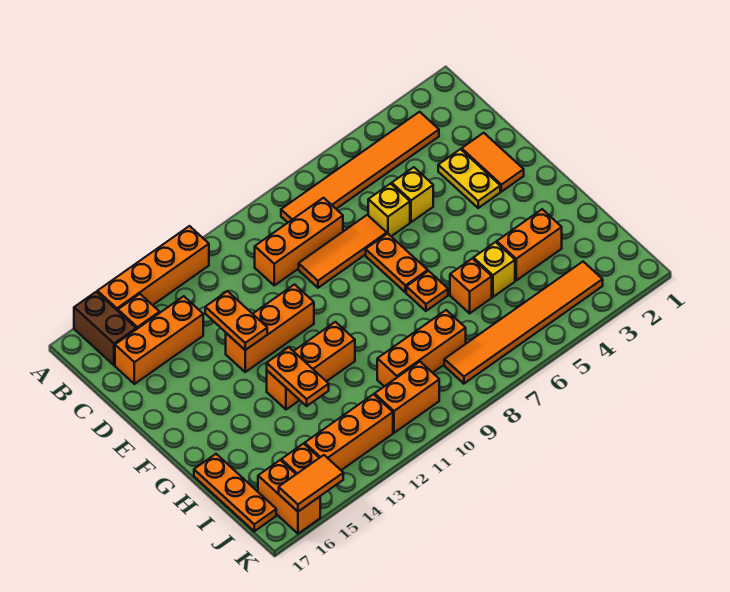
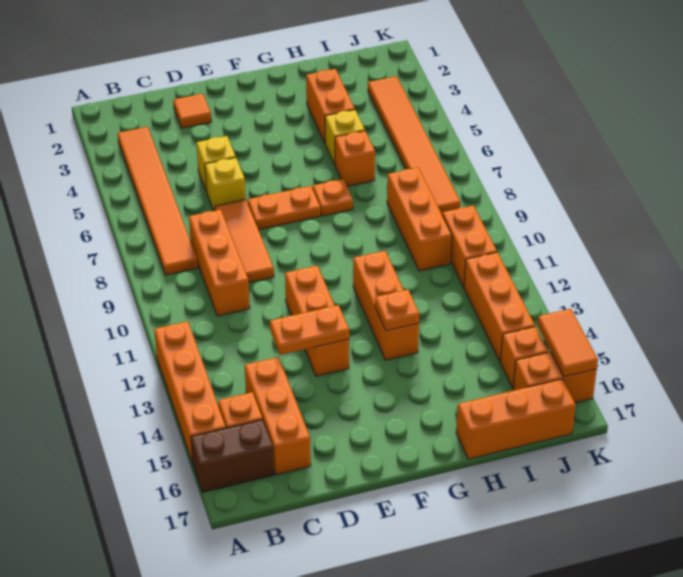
orange tile D2:E2 level 1 -> orange tile D2 level 1
yellow plate D3:E3 level 1 -> none
orange plate G13:H13 level 2 -> orange plate G13 level 2
orange plate H17:J17 level 1 -> orange brick H17:J17 level 1

